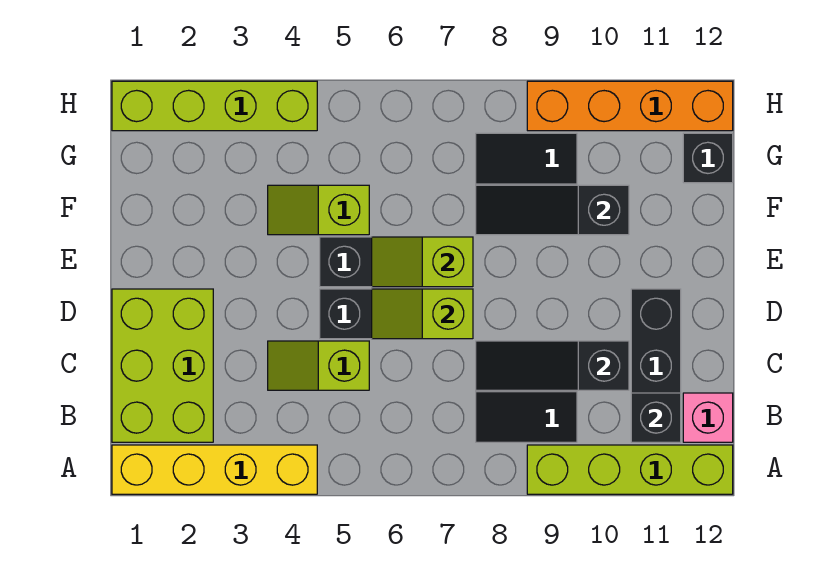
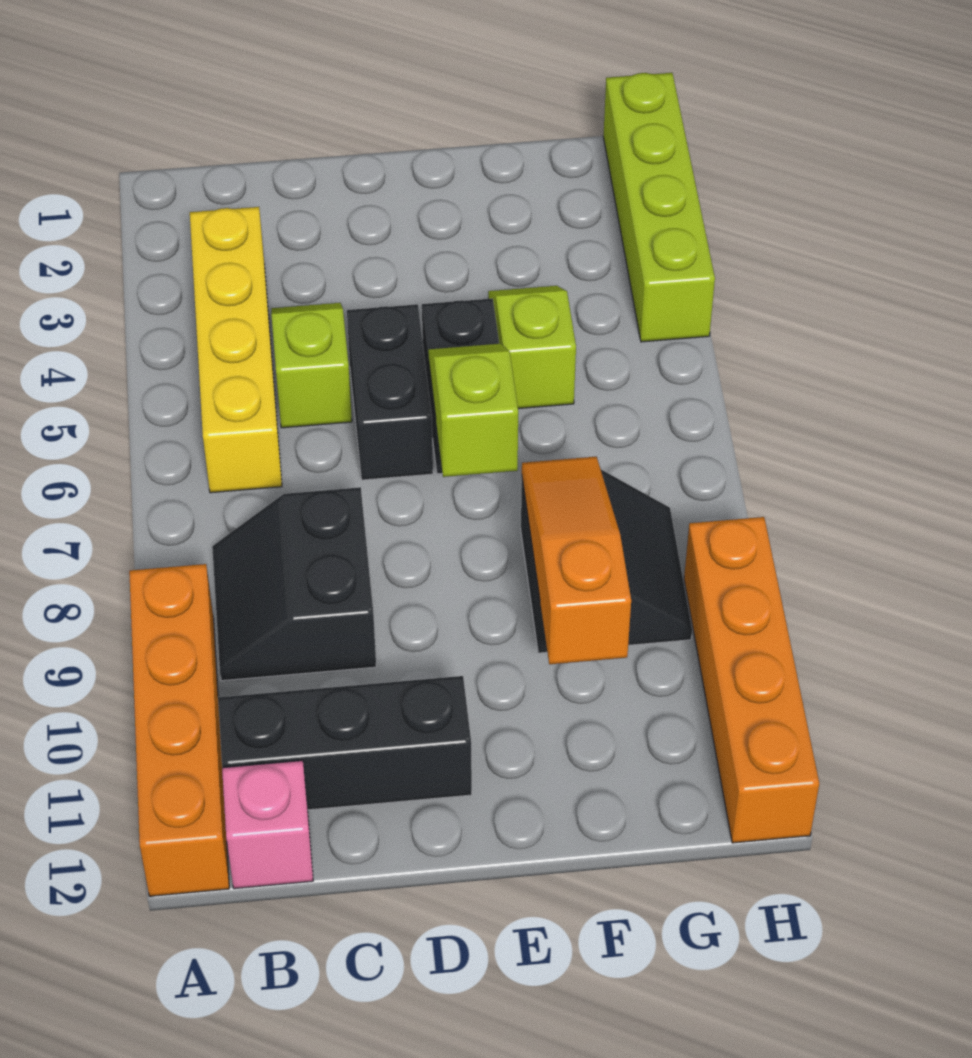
yellow brick A1:A4 level 1 -> yellow brick B3:B6 level 1
lime brick A9:A12 level 1 -> orange brick A9:A12 level 1
lime brick B1:D2 level 1 -> none
black brick B11 level 2 -> none
black slope C8:C10 level 2 top 10 -> none
lime slope D6:D7 level 2 top 7 -> none
black slope F8:F10 level 2 top 10 -> orange slope F8:F10 level 2 top 10
black brick G12 level 1 -> none

